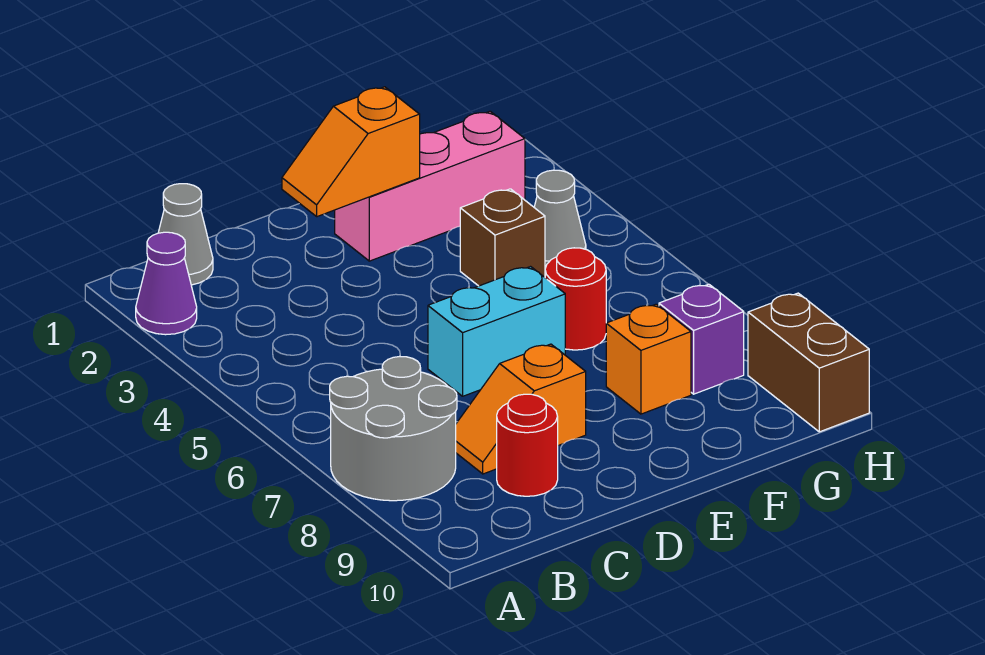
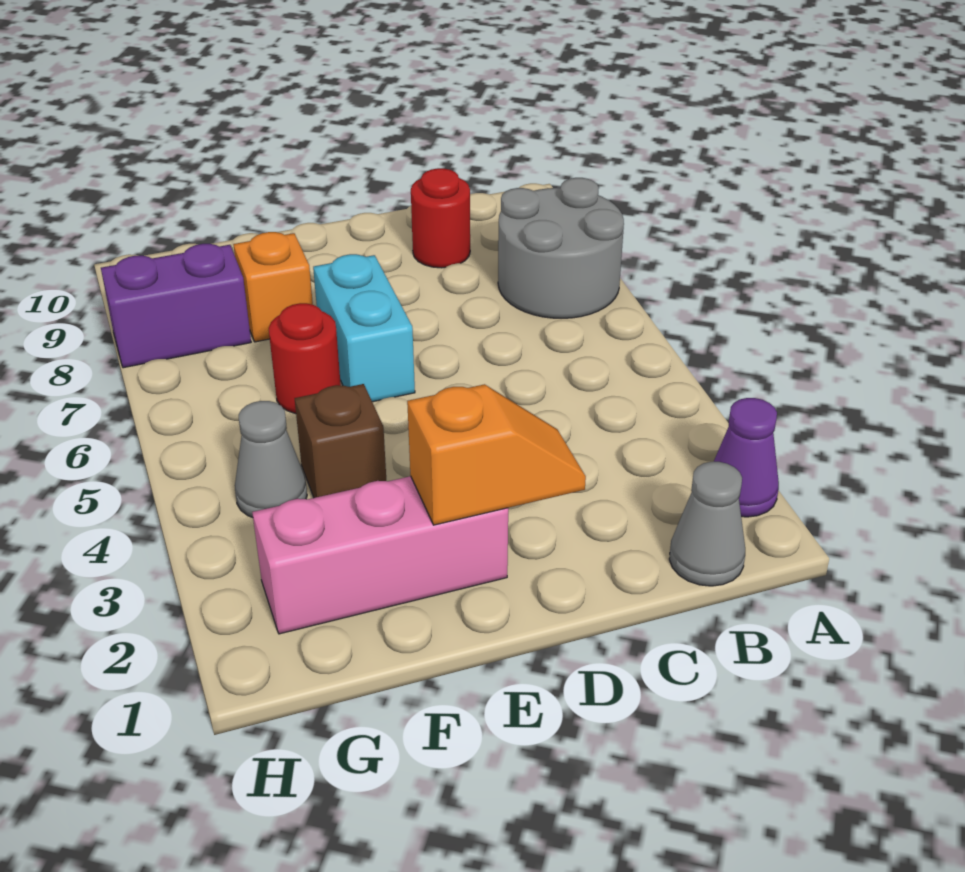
orange slope C8:D8 level 1 top D -> none
cyan brick D6:E6 level 1 -> cyan brick E6:E7 level 1
purple brick G8 level 1 -> purple brick G8:H8 level 1
brown brick H9:H10 level 1 -> none

